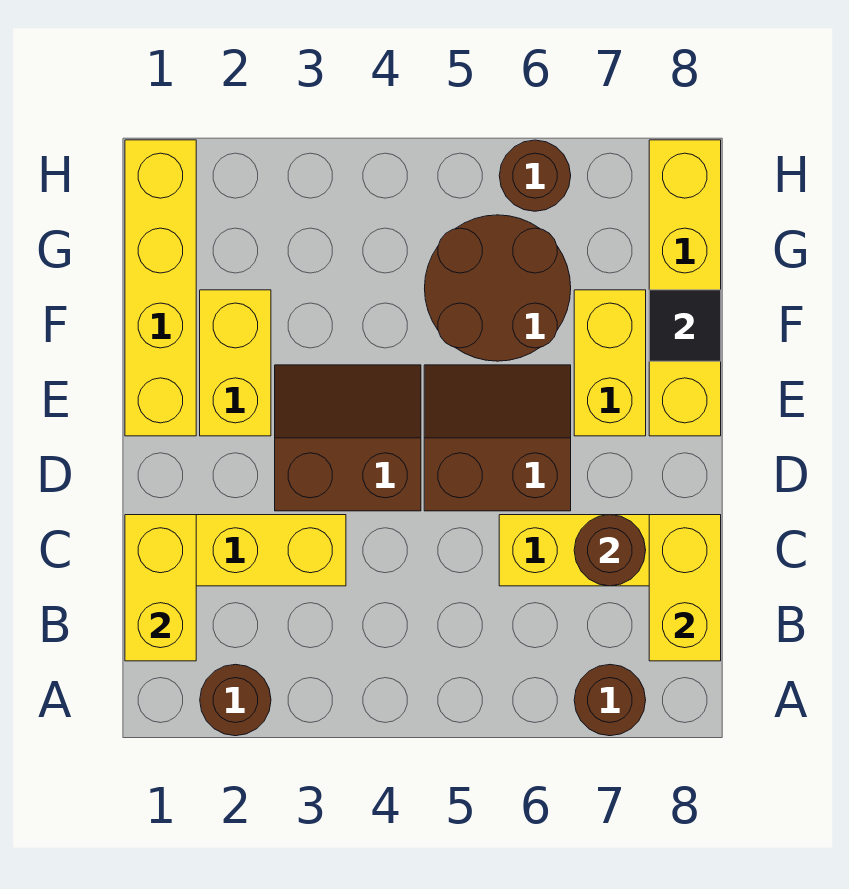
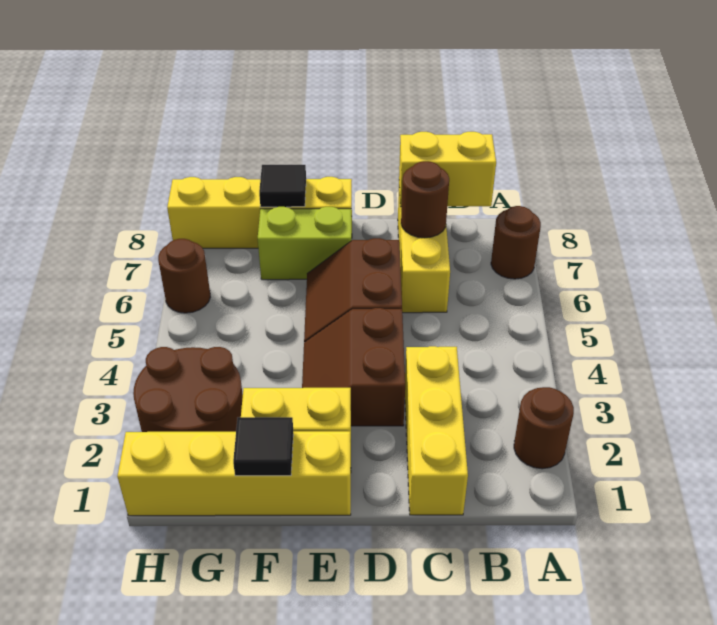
yellow brick B1:C1 level 2 -> none
yellow brick E7:F7 level 1 -> lime brick E7:F7 level 1
none -> black tile F1 level 2
brown round brick F5:G6 level 1 -> brown round brick G2:H3 level 1

